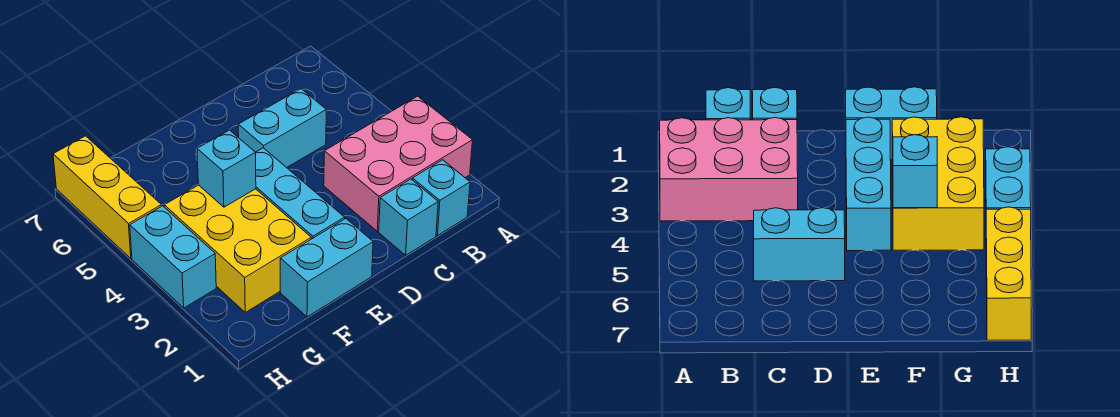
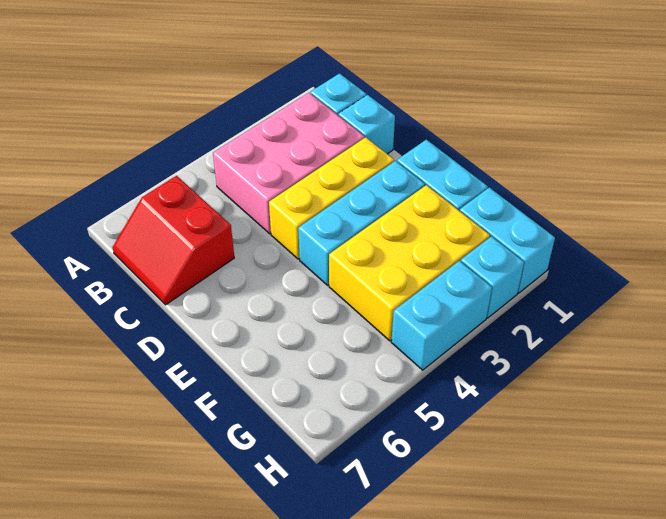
pink brick A2:C3 level 1 -> pink brick B2:C4 level 1
none -> red slope B6:C7 level 1 top 6
cyan brick C5:D5 level 1 -> cyan brick G1:H1 level 1
cyan brick F4 level 2 -> cyan brick H2 level 1
yellow brick H5:H7 level 1 -> yellow brick D2:D4 level 1

